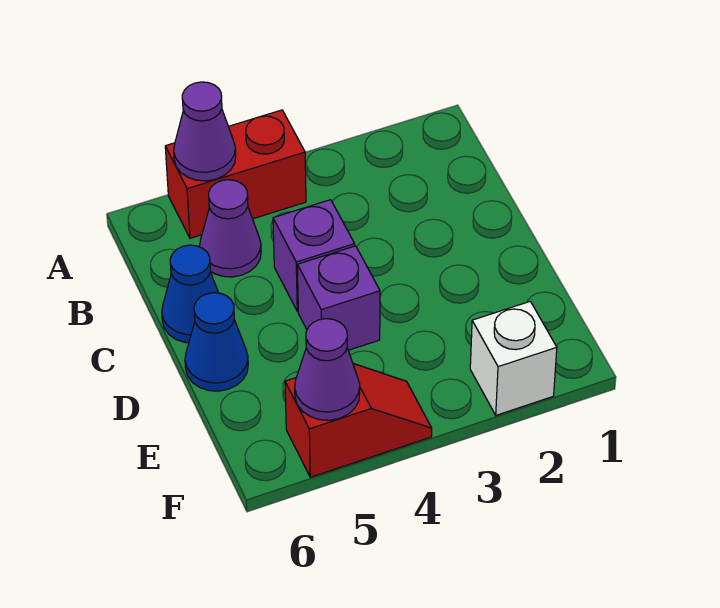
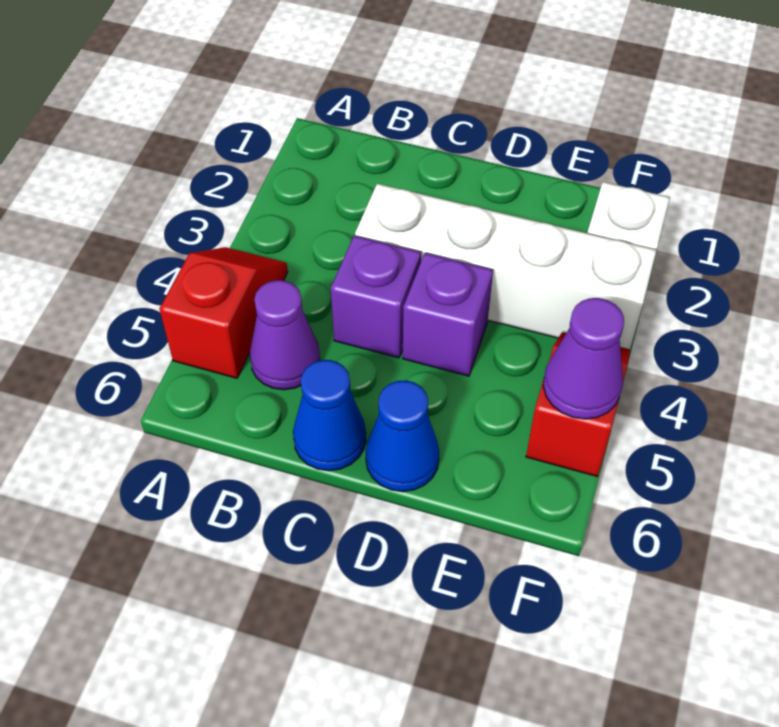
red brick A4:A5 level 1 -> red slope A4:A5 level 1 top 5
purple cone A5 level 2 -> none
none -> white brick C3:F3 level 1

